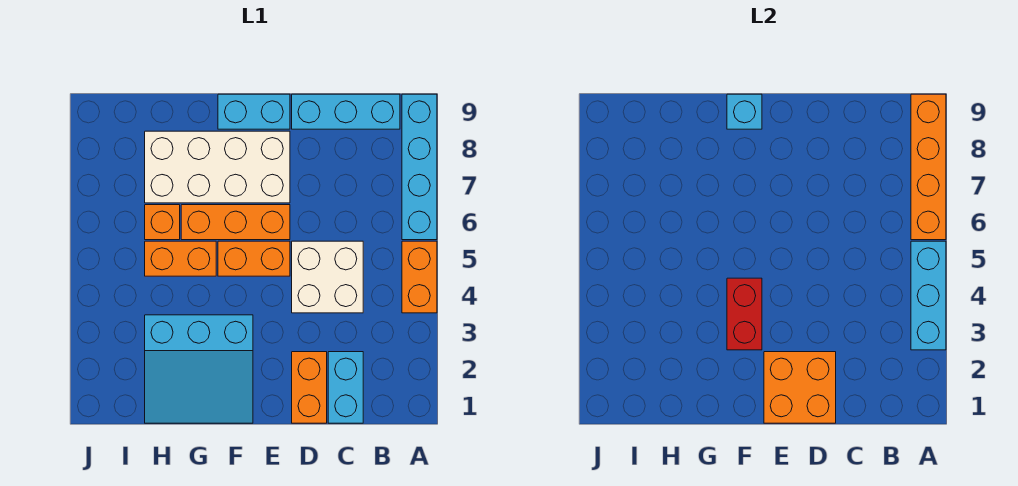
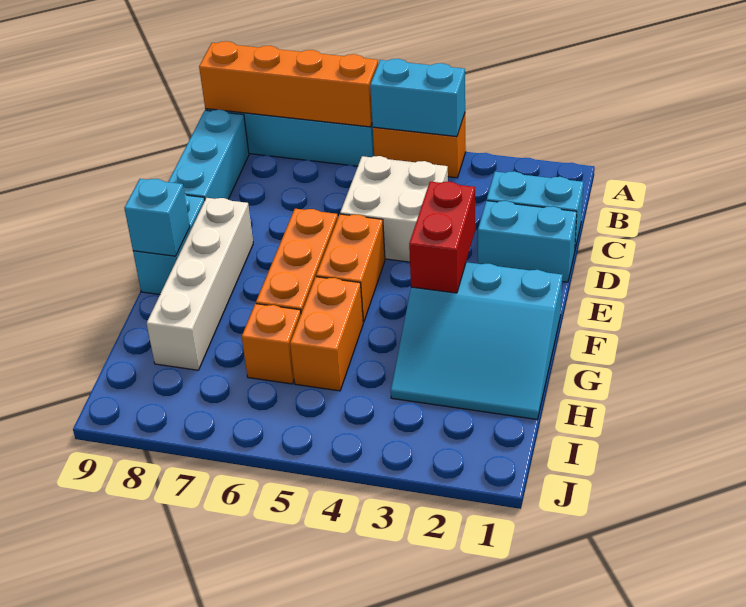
cyan brick A3:A5 level 2 -> cyan brick A4:A5 level 2
orange brick D1:D2 level 1 -> cyan brick D1:D2 level 1
orange brick D1:E2 level 2 -> none
white brick E7:H8 level 1 -> white brick E8:H8 level 1
cyan slope F1:H3 level 1 top 3 -> cyan slope F1:H3 level 1 top F
red brick F3:F4 level 2 -> red brick E3:F3 level 2

